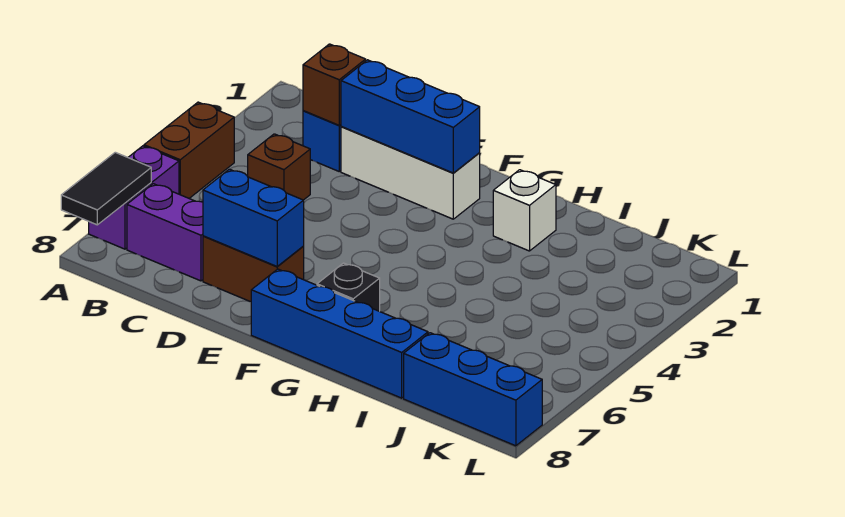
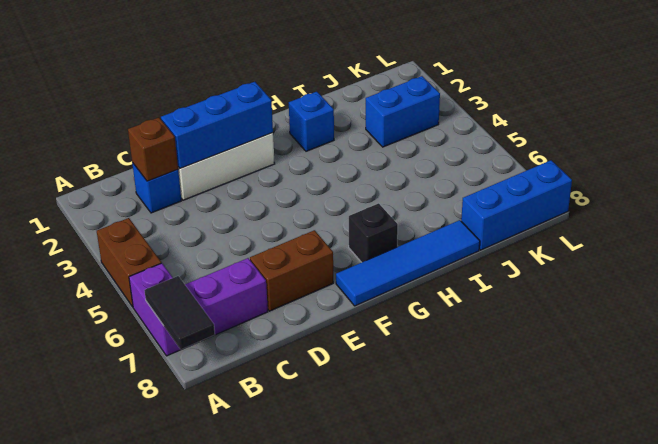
brown brick C4 level 1 -> none
blue brick D7:E7 level 2 -> blue brick J3:K3 level 1
blue brick F8:I8 level 1 -> blue tile F8:I8 level 1
white brick H2 level 1 -> blue brick H2 level 1

